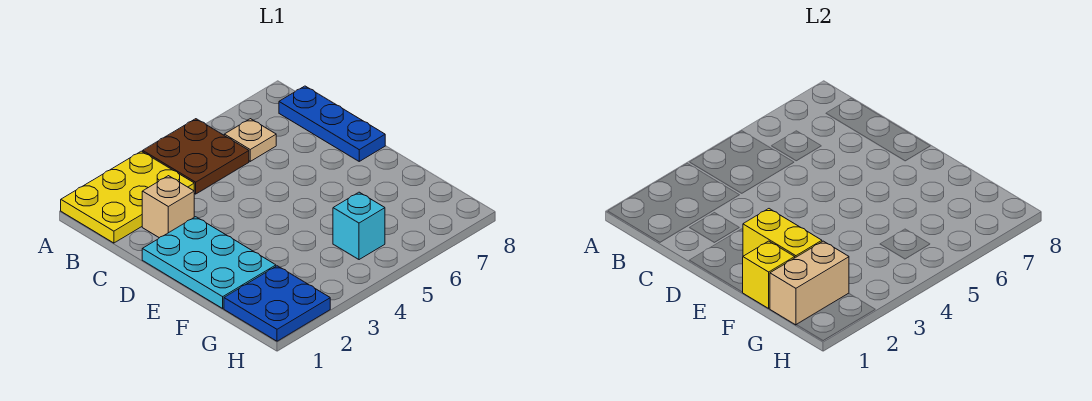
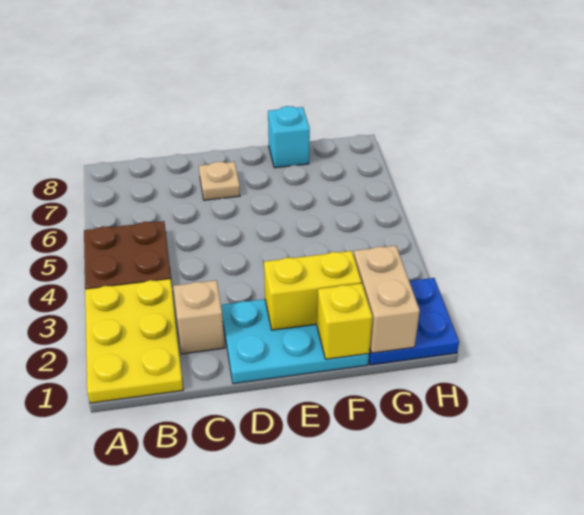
tan plate B6 level 1 -> tan plate D7 level 1
blue plate B8:D8 level 1 -> none
cyan brick G5 level 1 -> cyan brick F8 level 1

